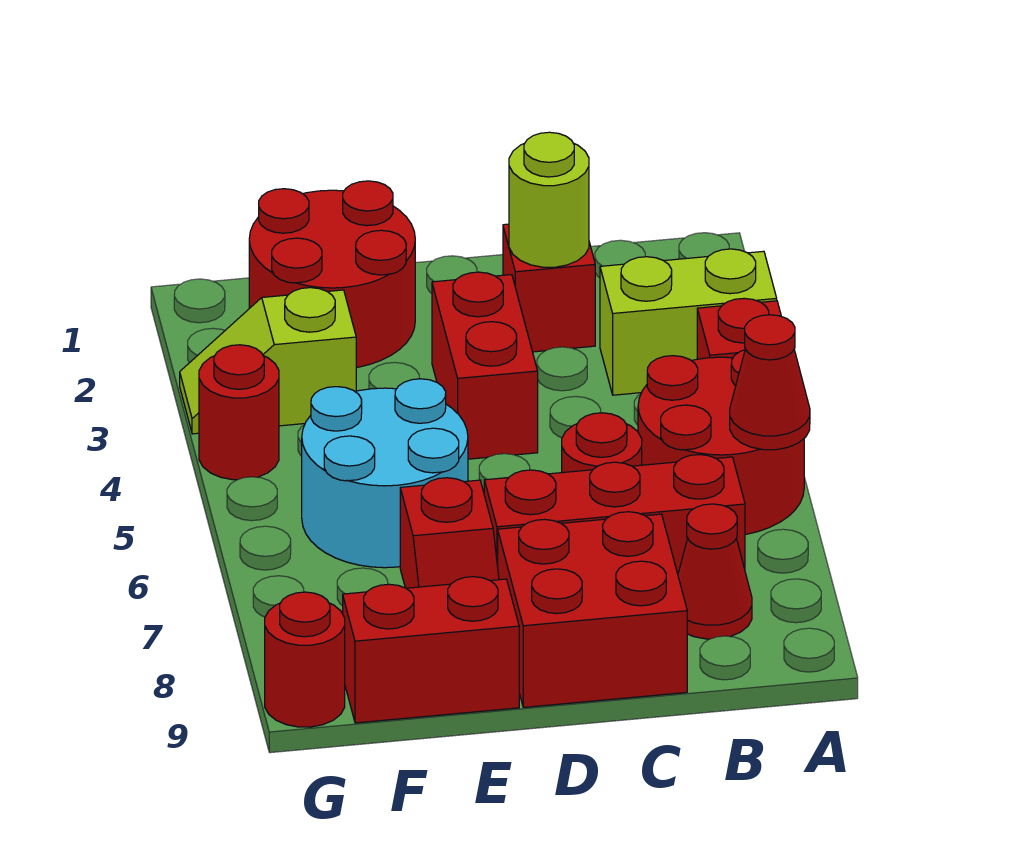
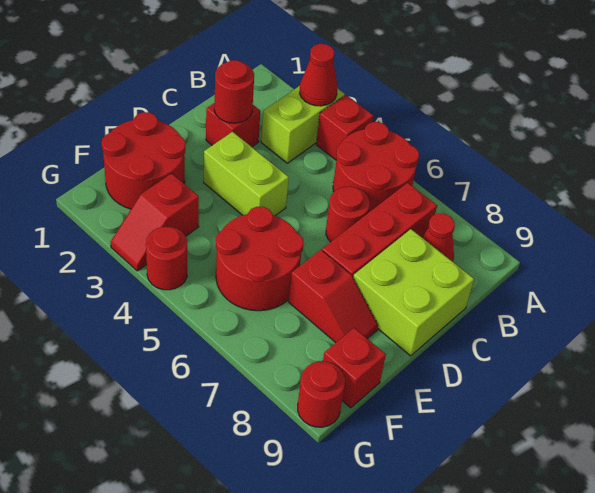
red cone A6 level 2 -> red cone A3 level 2
lime round brick C2 level 2 -> red round brick C2 level 2
red brick C8:D9 level 1 -> lime brick C8:D9 level 1
red brick D3:D4 level 1 -> lime brick D3:D4 level 1
cyan round brick E5:F6 level 1 -> red round brick E5:F6 level 1
red brick E9:F9 level 1 -> red brick F9 level 1
lime slope F3:G3 level 1 top F -> red slope F3:G3 level 1 top F

